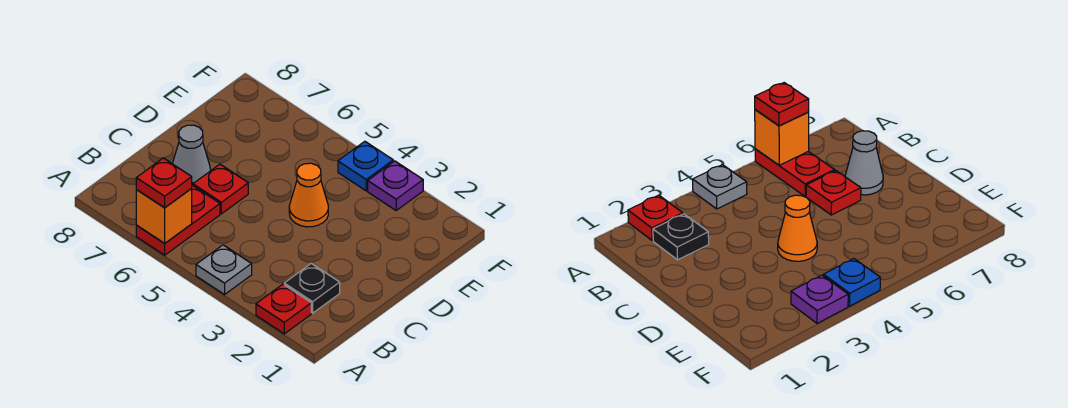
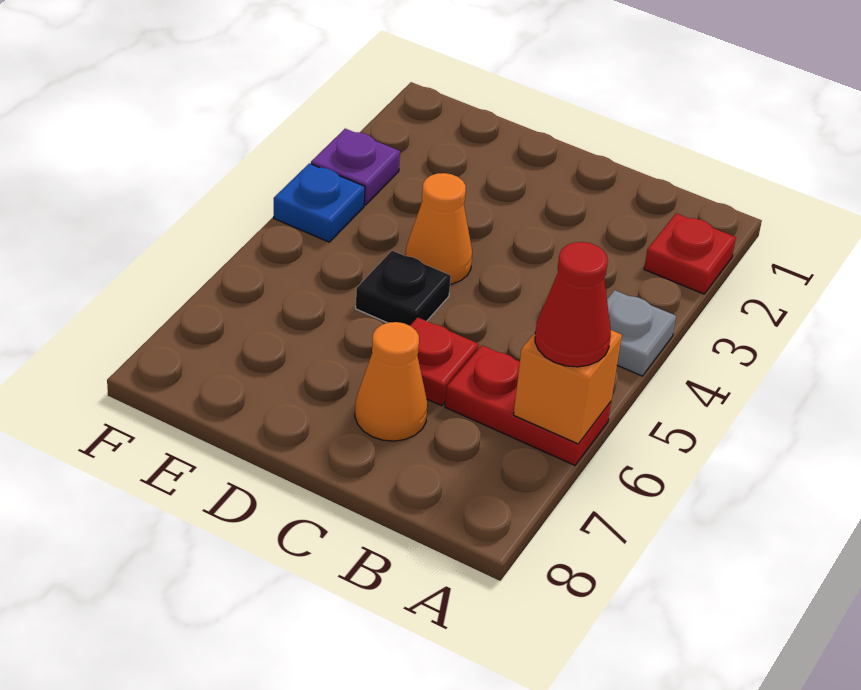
red plate A6 level 3 -> red cone A6 level 3
black plate B2 level 1 -> black plate D5 level 1
grey cone C7 level 1 -> orange cone C7 level 1

